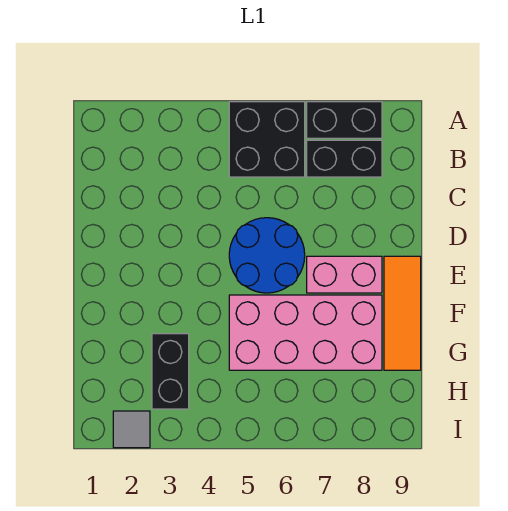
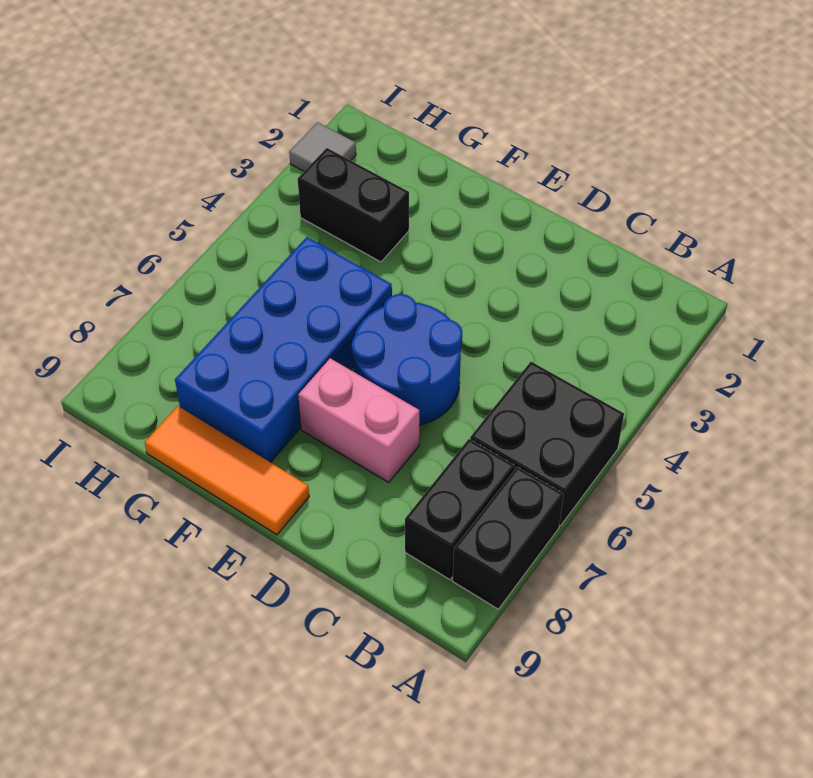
pink brick E7:E8 level 1 -> pink brick D7:E7 level 1
pink brick F5:G8 level 1 -> blue brick F5:G8 level 1

